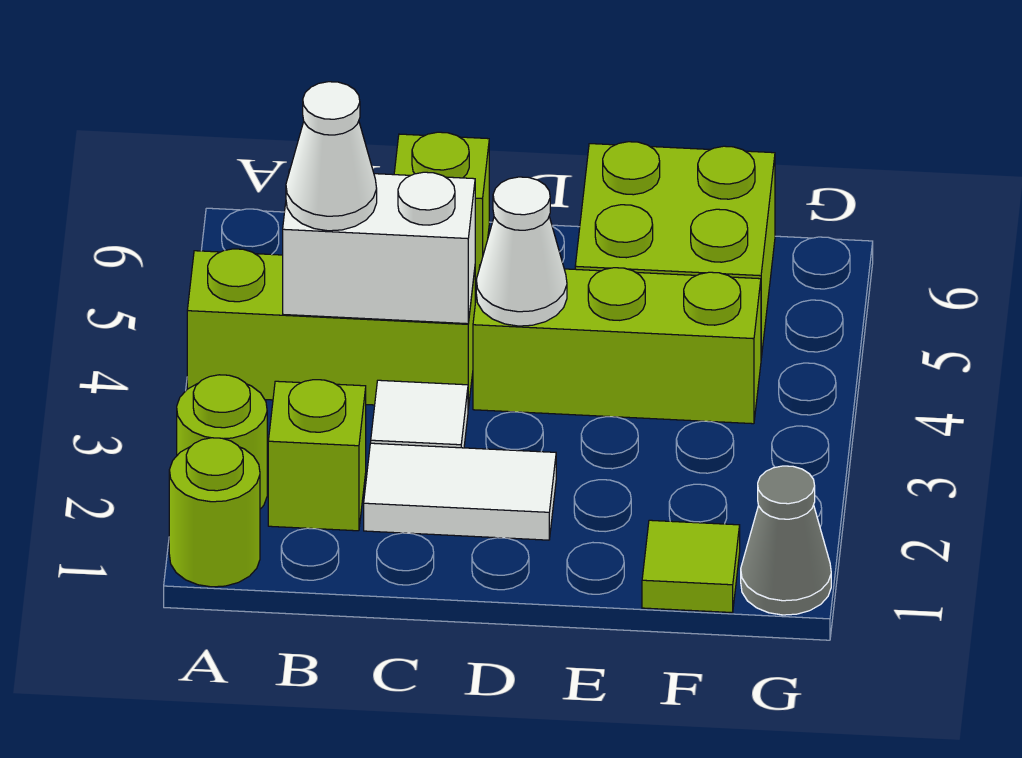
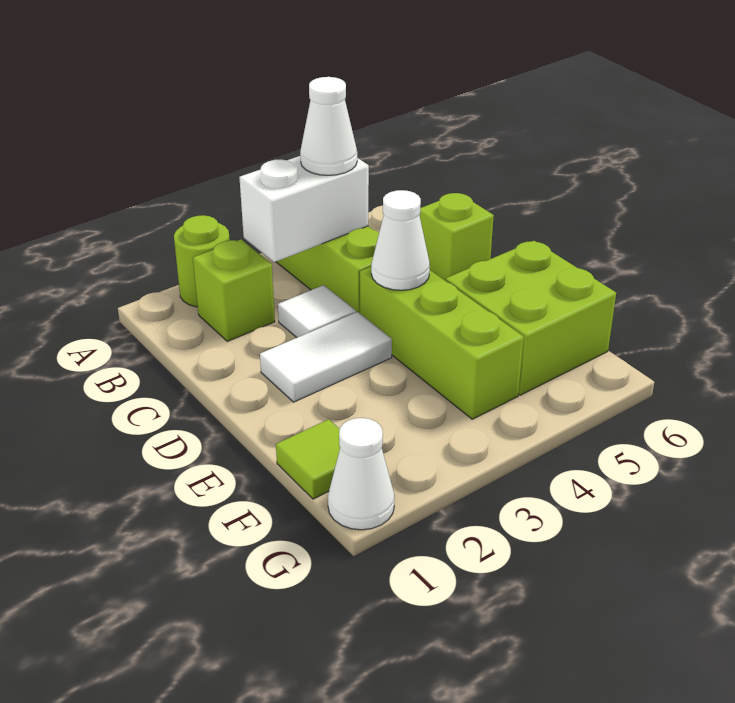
lime round brick A1 level 1 -> none
white brick B4:C4 level 2 -> white brick B3:B4 level 2
white tile C2:D2 level 1 -> white tile D2:D3 level 1
grey cone G1 level 1 -> white cone G1 level 1

